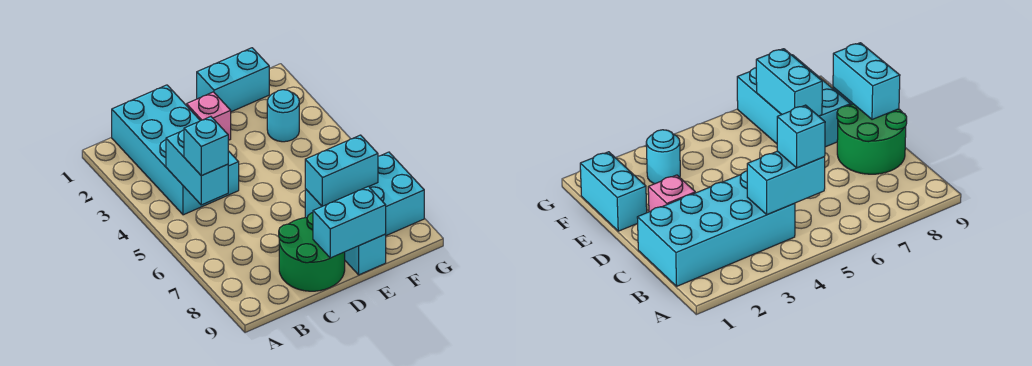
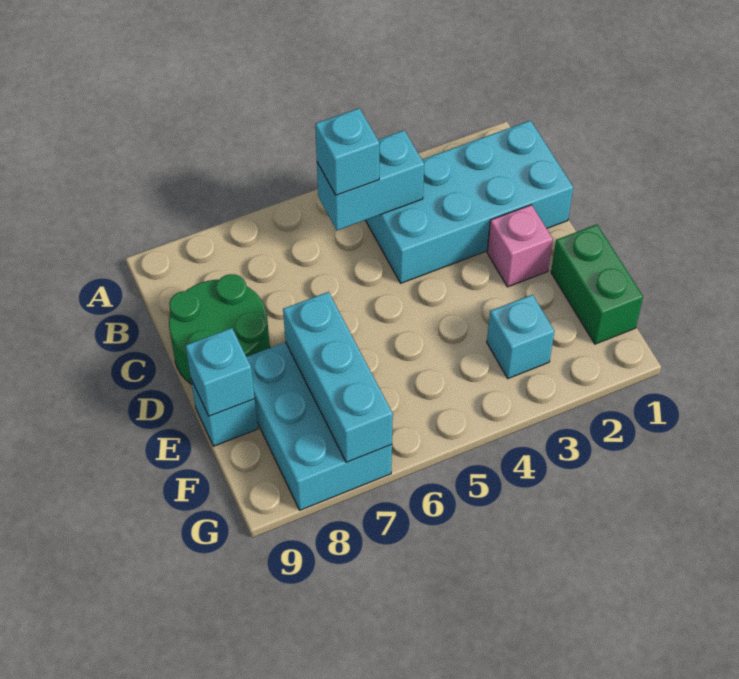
cyan brick D9:E9 level 2 -> cyan brick E9 level 2
cyan brick E1:F1 level 1 -> green brick E1:F1 level 1
cyan brick E7:F7 level 2 -> cyan brick E7:G7 level 2
cyan round brick F3 level 1 -> cyan brick F3 level 1

